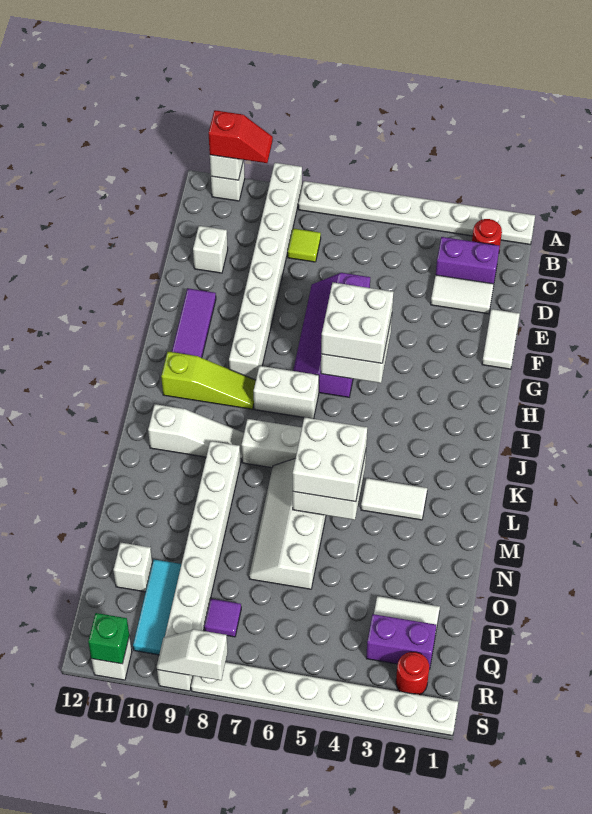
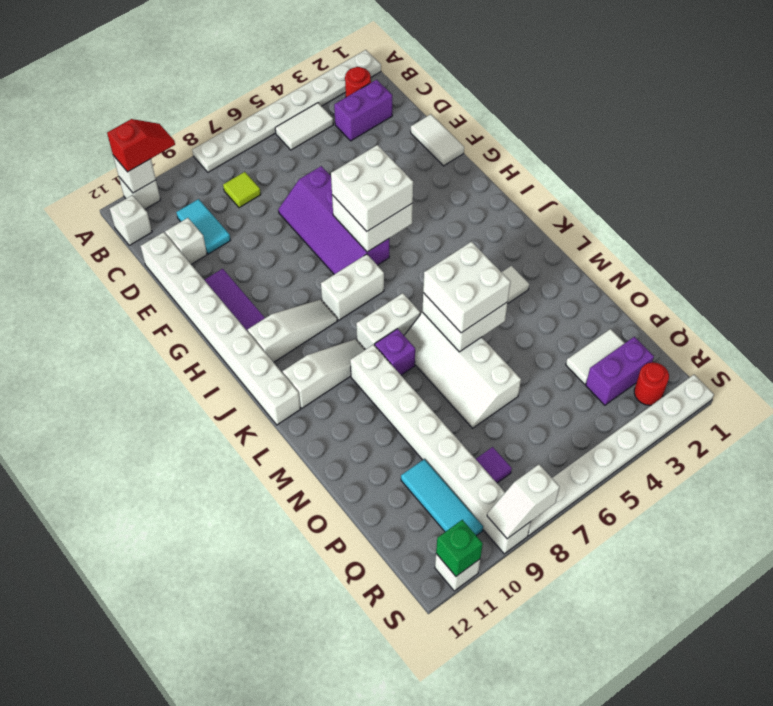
white brick A9:H9 level 1 -> white brick D12:K12 level 1
none -> cyan tile C10:D10 level 1
white tile D2:D3 level 1 -> white tile B4:B5 level 1
lime slope I9:I11 level 1 top 11 -> white slope I9:I11 level 1 top 11
none -> purple brick L8 level 1
white brick P11 level 1 -> white brick B12 level 1

